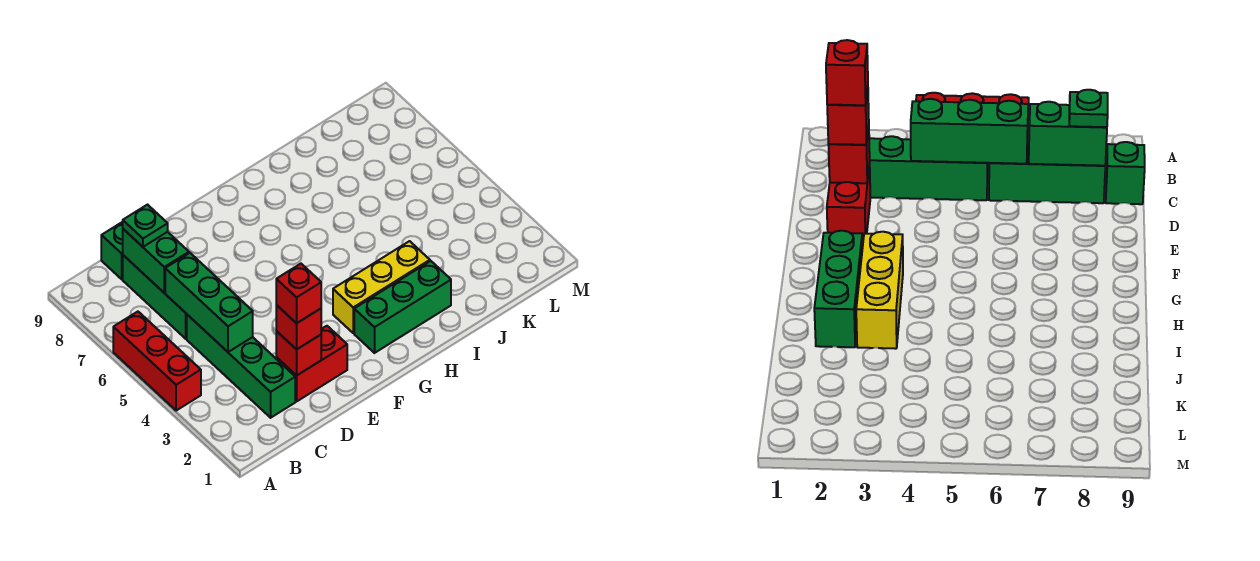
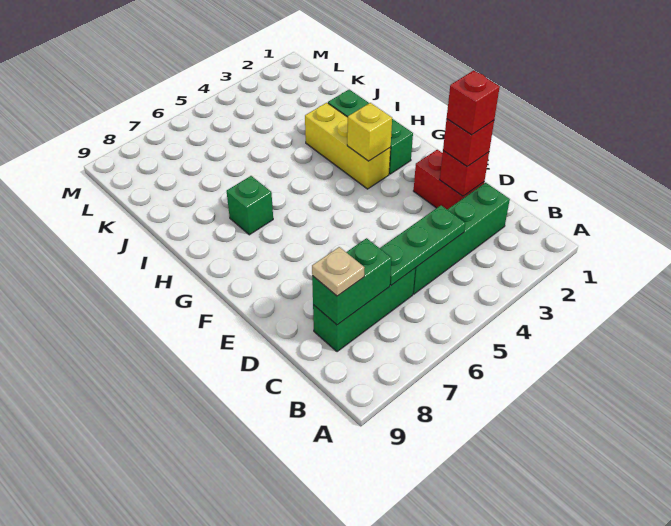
red brick A4:A6 level 1 -> none
green brick C4:C6 level 2 -> green plate C4:C6 level 2
green plate C8 level 3 -> tan plate C8 level 3
green brick C9 level 1 -> green brick H7 level 1
none -> yellow brick G3 level 2

